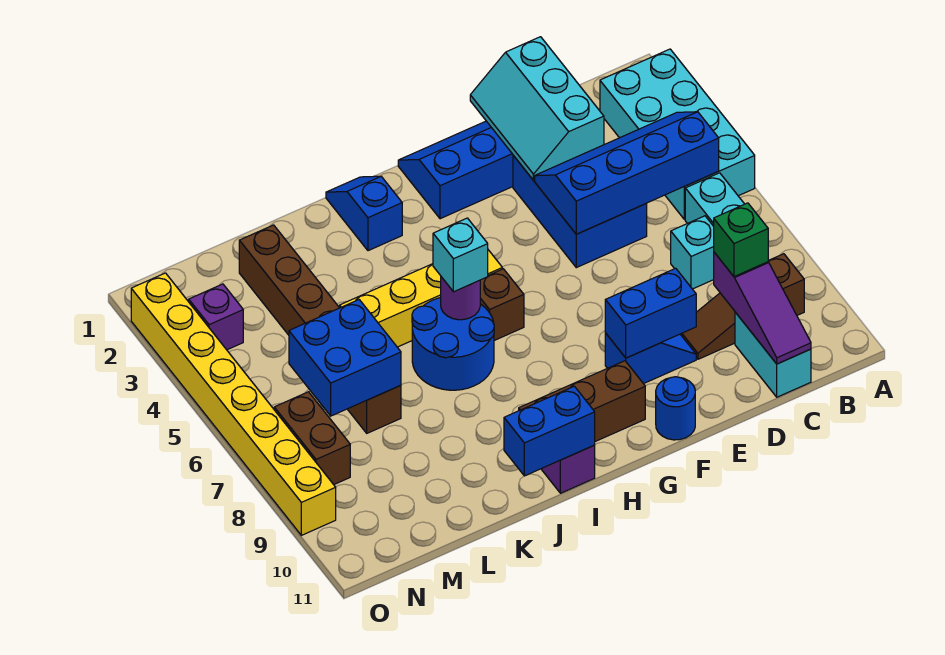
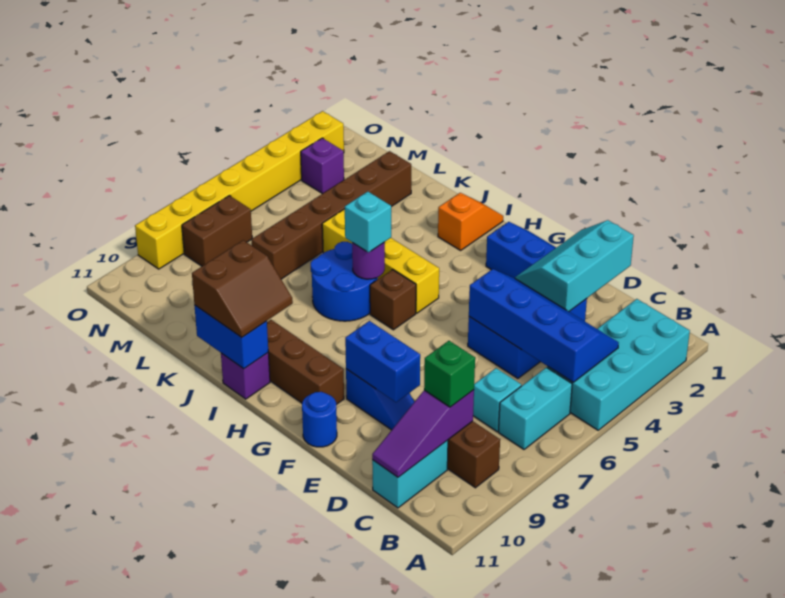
blue slope I1:I2 level 1 top 2 -> orange slope I1:I2 level 1 top 2
none -> brown slope I10:J11 level 3 top J
blue brick L6:M7 level 2 -> none

